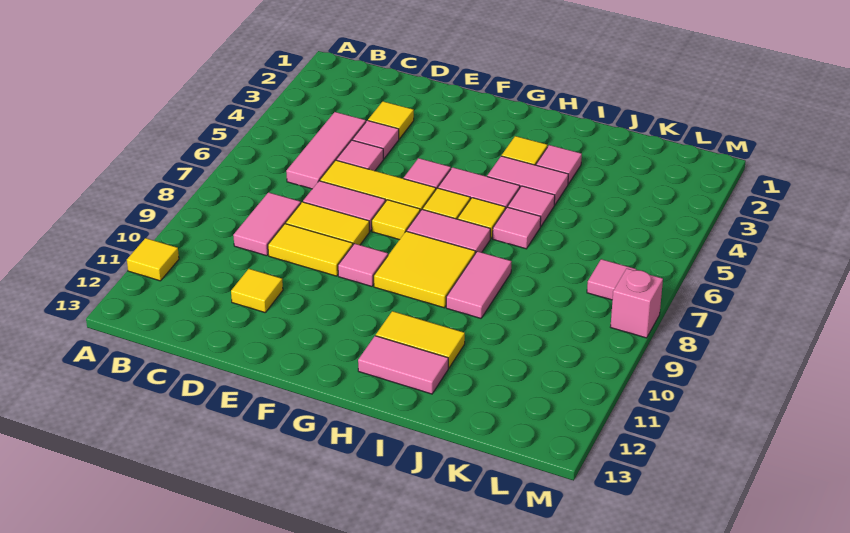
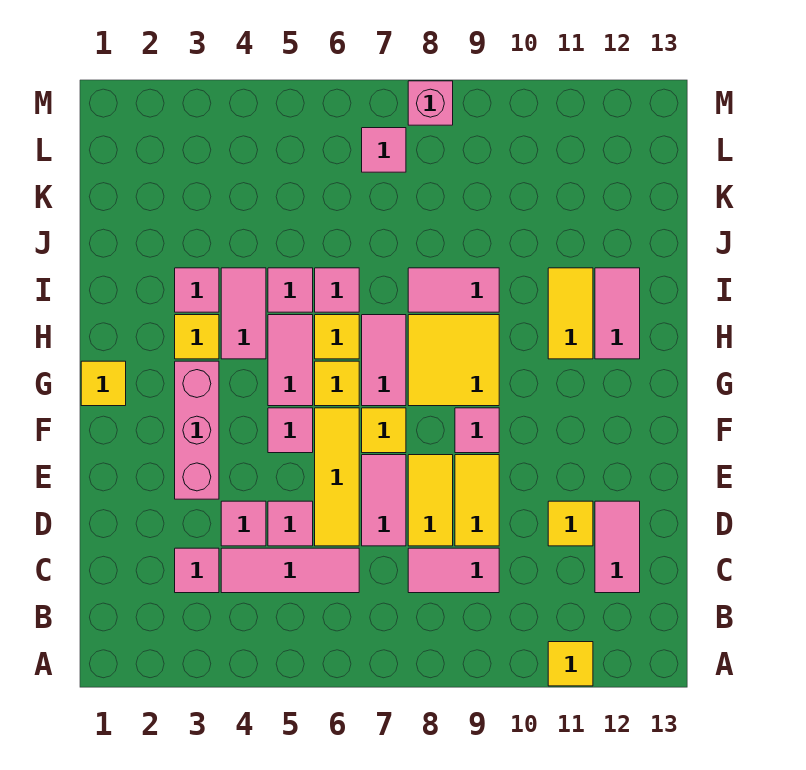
none -> pink tile C3 level 1
none -> pink tile C12:D12 level 1
yellow tile D3 level 1 -> yellow tile G1 level 1
none -> pink brick E3:G3 level 1

